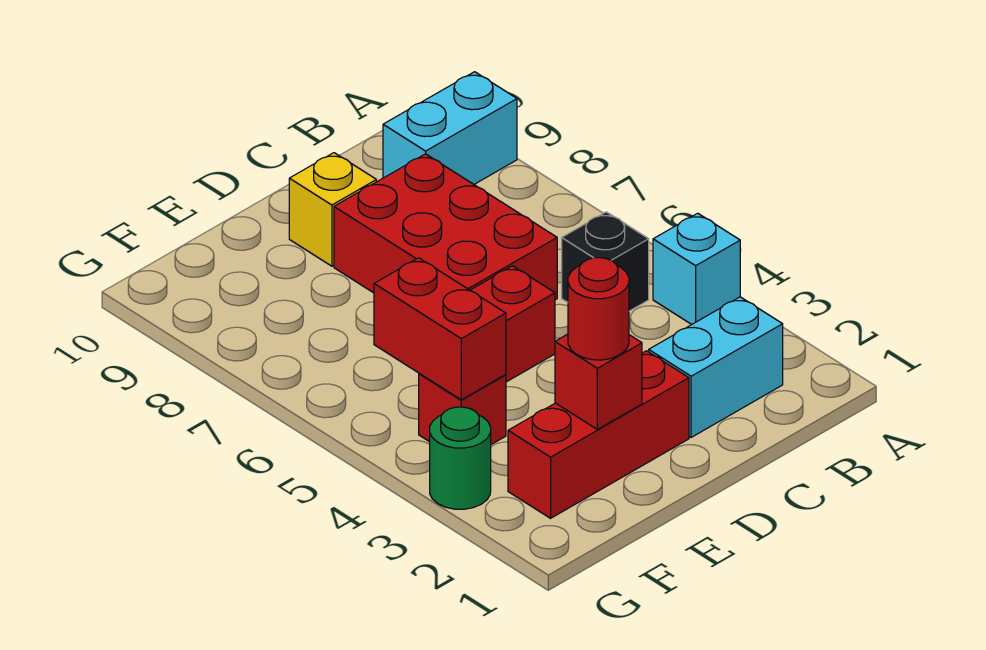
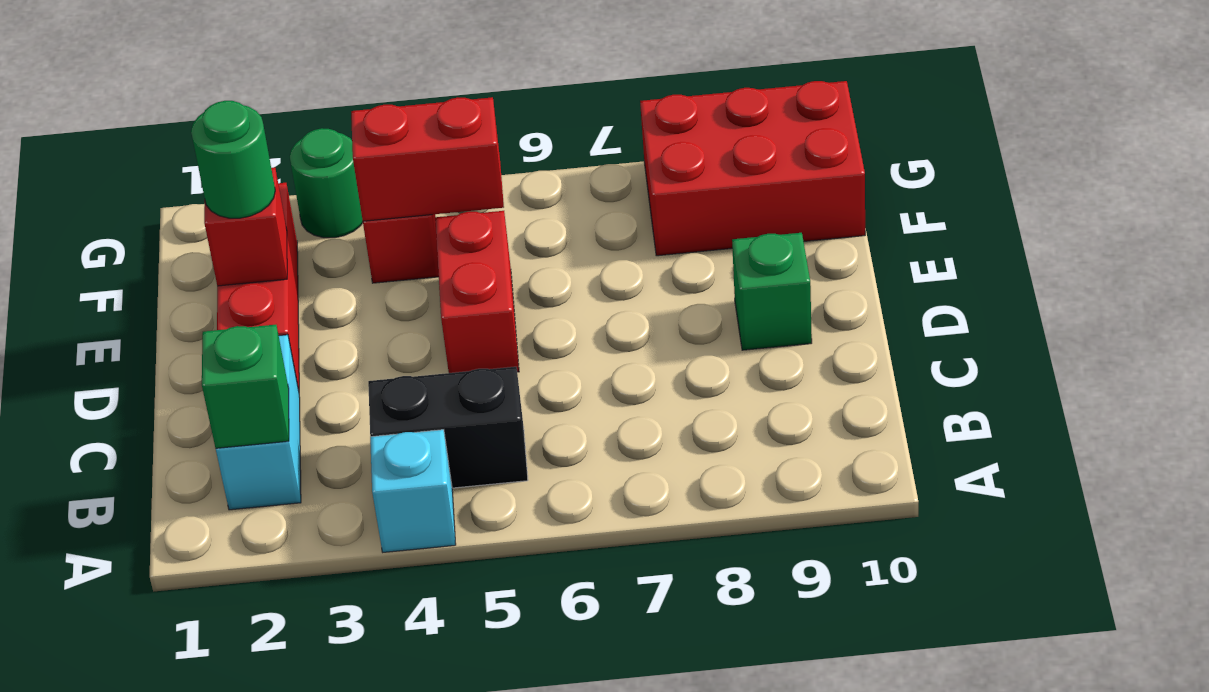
cyan brick A9:B9 level 1 -> none
none -> green brick B2 level 2
black brick B5 level 1 -> black brick B4:B5 level 1
red brick C6:D8 level 1 -> red brick F8:G10 level 1
yellow brick D9 level 1 -> green brick D9 level 1
red round brick E2 level 3 -> green round brick E2 level 3

